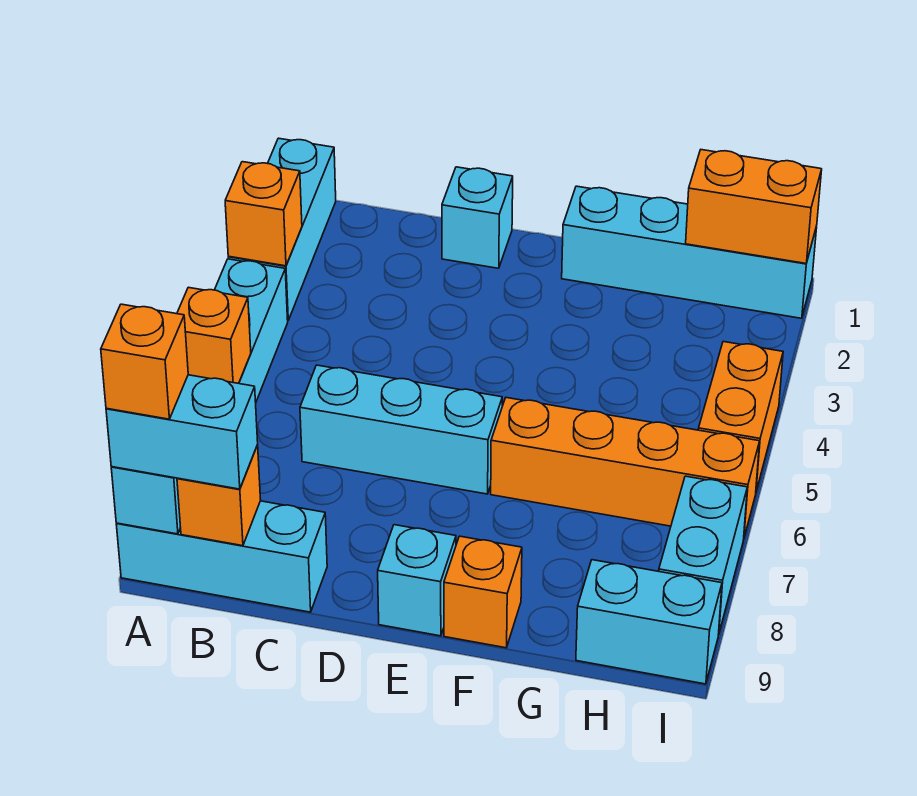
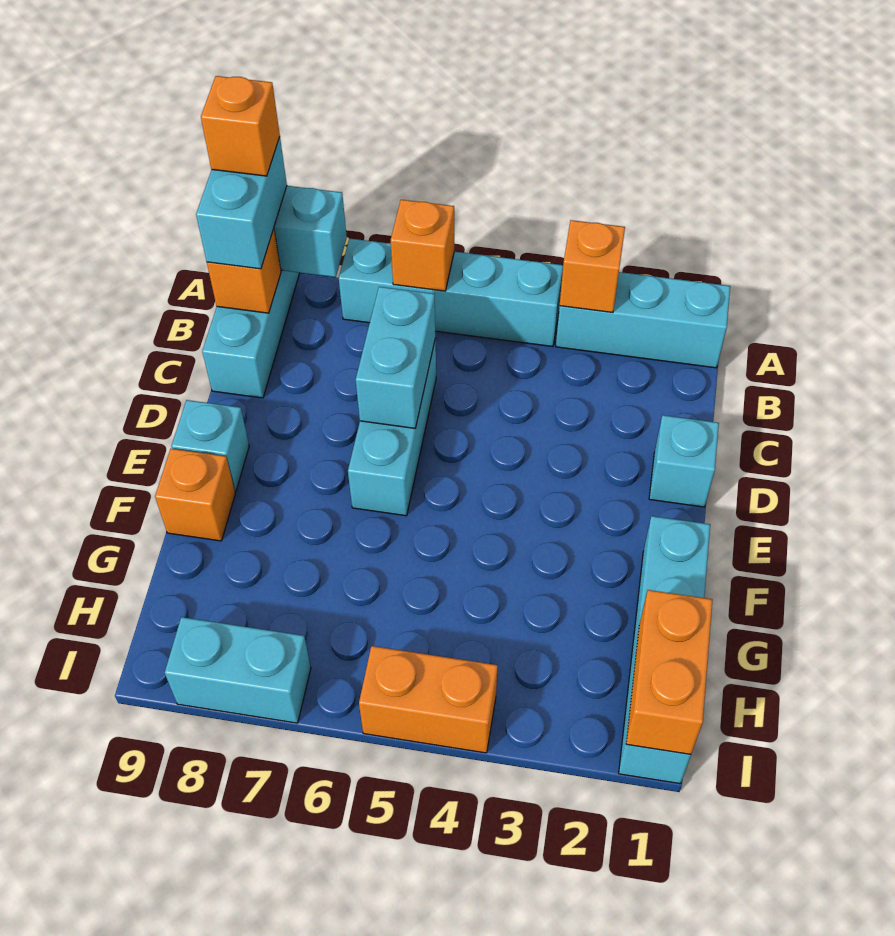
orange brick F6:I6 level 1 -> none
cyan brick H9:I9 level 1 -> cyan brick C6:D6 level 2

